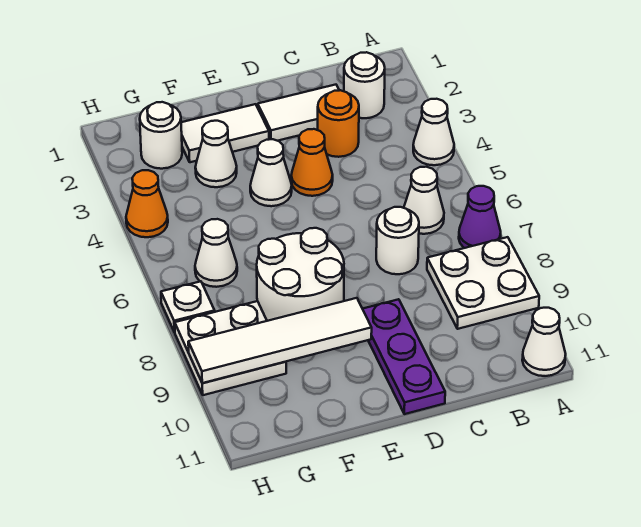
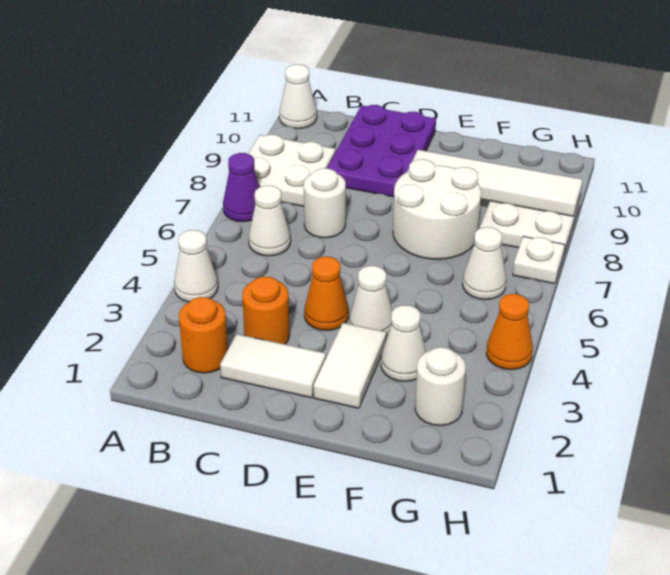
white round brick B2 level 1 -> orange round brick B2 level 1
purple plate D9:D11 level 1 -> purple plate C9:D11 level 1
white tile E2:F2 level 1 -> white tile E2:E3 level 1

